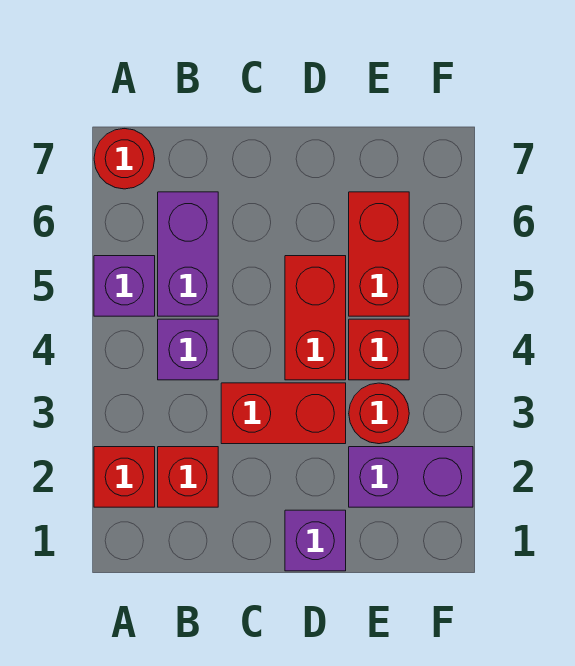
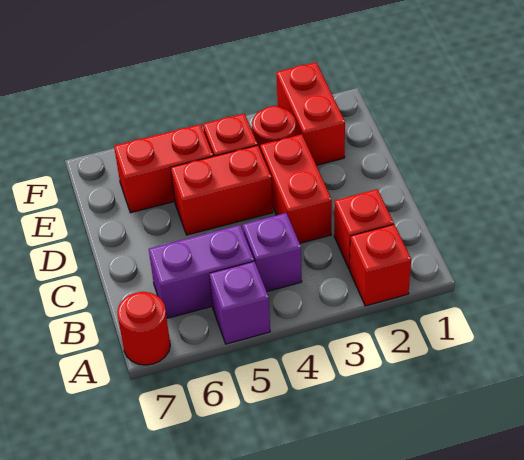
purple brick D1 level 1 -> none
purple brick E2:F2 level 1 -> red brick E2:F2 level 1

